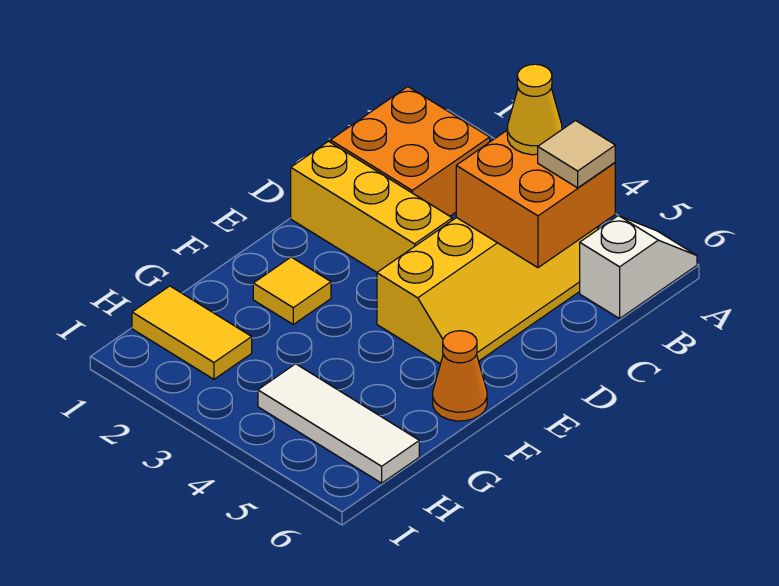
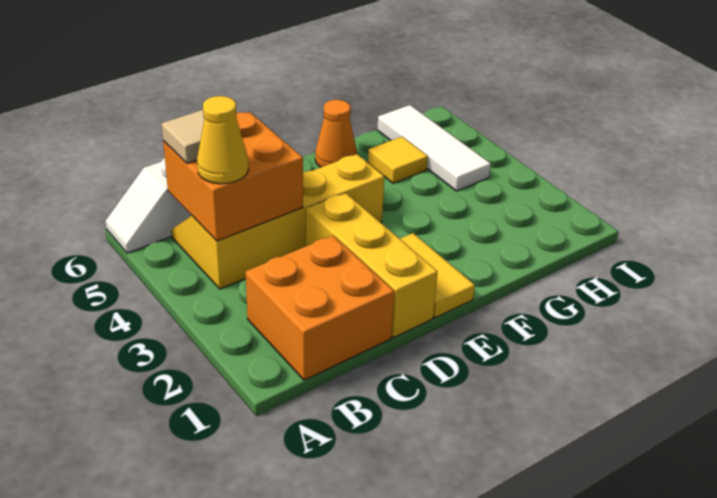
yellow tile F2 level 1 -> yellow tile G5 level 1
yellow tile H1:H2 level 1 -> yellow tile E1:E2 level 1

